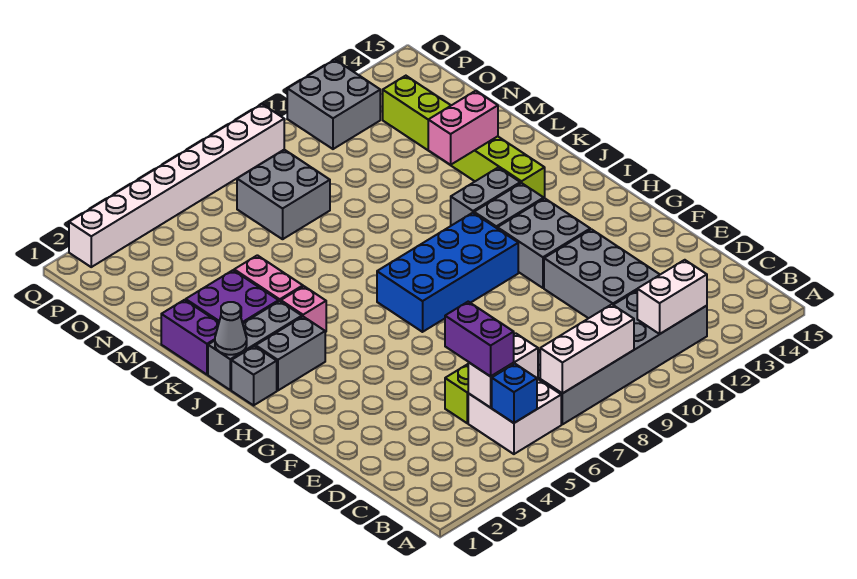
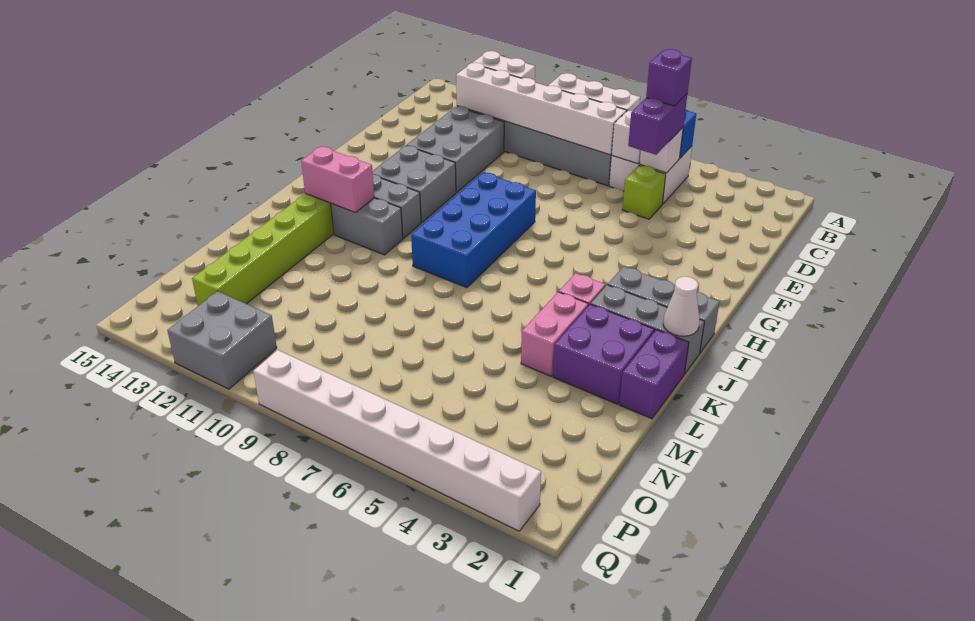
none -> purple brick C5 level 4
none -> white brick C7:C12 level 2
blue brick H7:I10 level 1 -> blue brick G8:J9 level 1
grey cone J1 level 2 -> white cone J1 level 2
pink brick L12:L13 level 2 -> pink brick J12:J13 level 2
grey brick N7:O8 level 1 -> none

